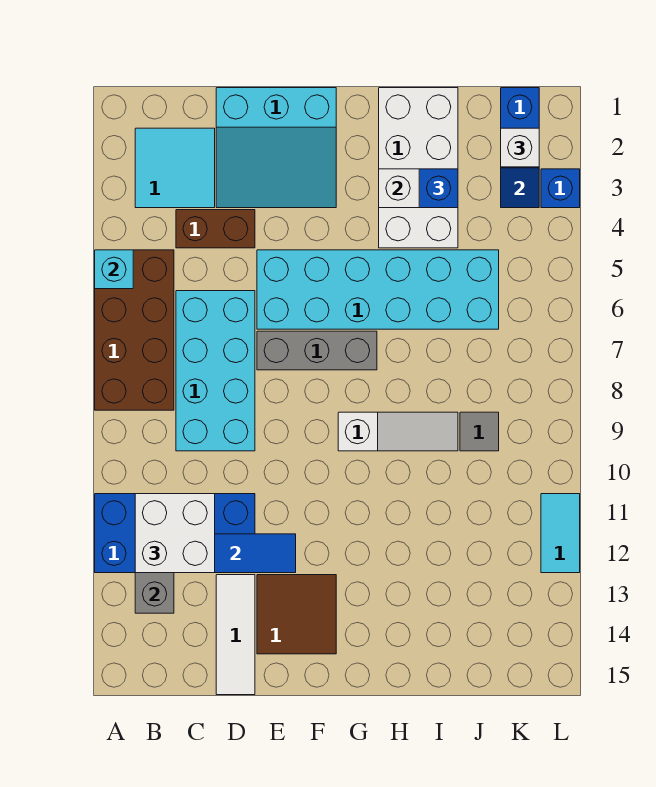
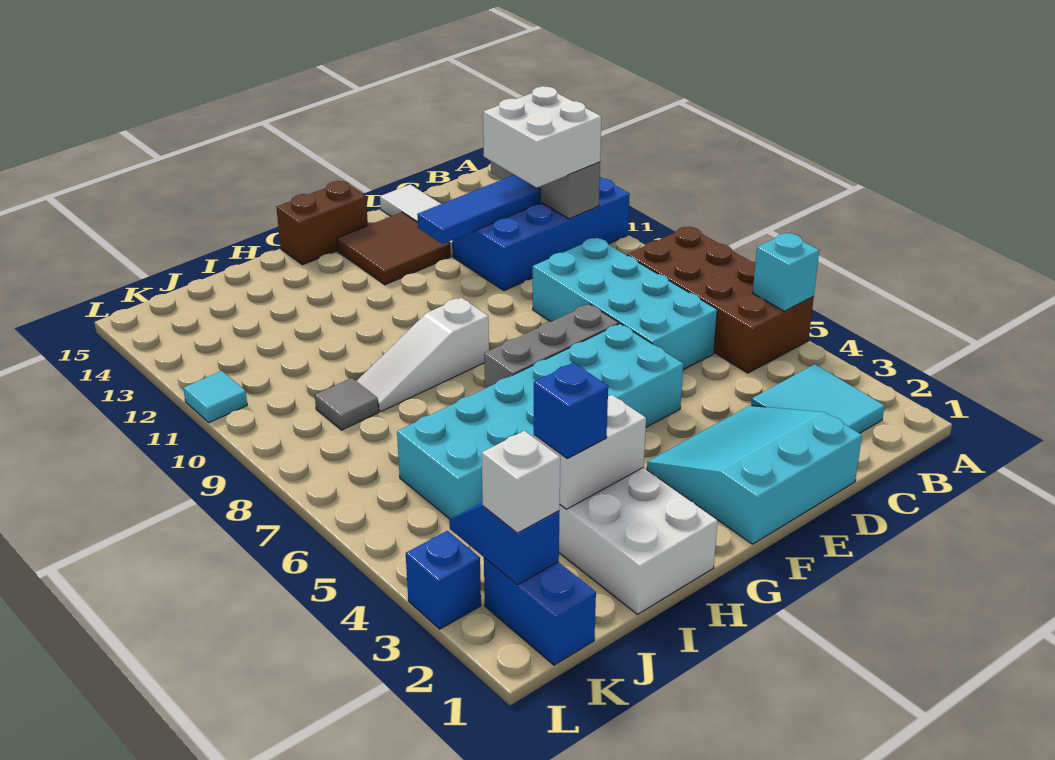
brown brick C4:D4 level 1 -> brown brick F15:G15 level 1
cyan tile L11:L12 level 1 -> cyan tile L11 level 1

